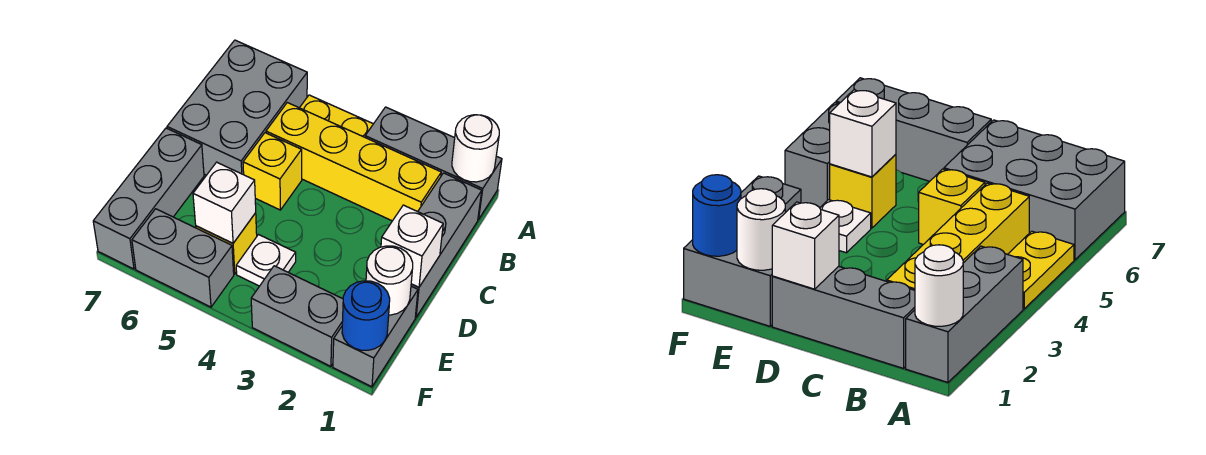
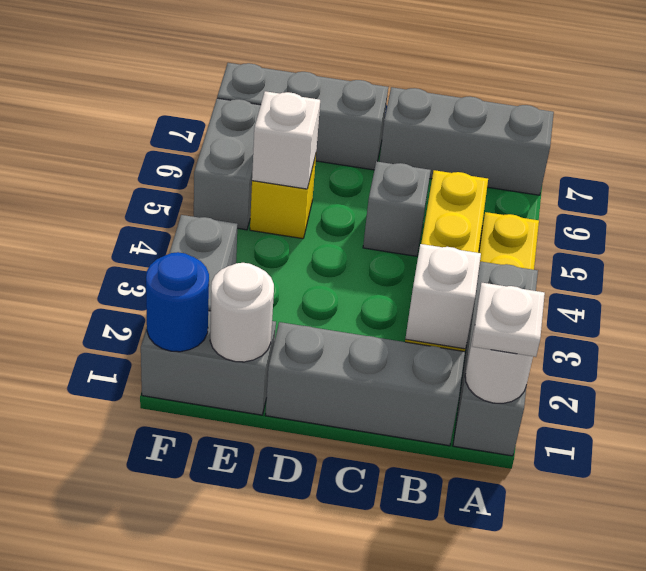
grey brick A6:C7 level 1 -> grey brick A7:C7 level 1
yellow brick C5 level 1 -> grey brick C5 level 1
white brick D1 level 2 -> white brick B2 level 2
white plate E4 level 1 -> white plate A1 level 3

